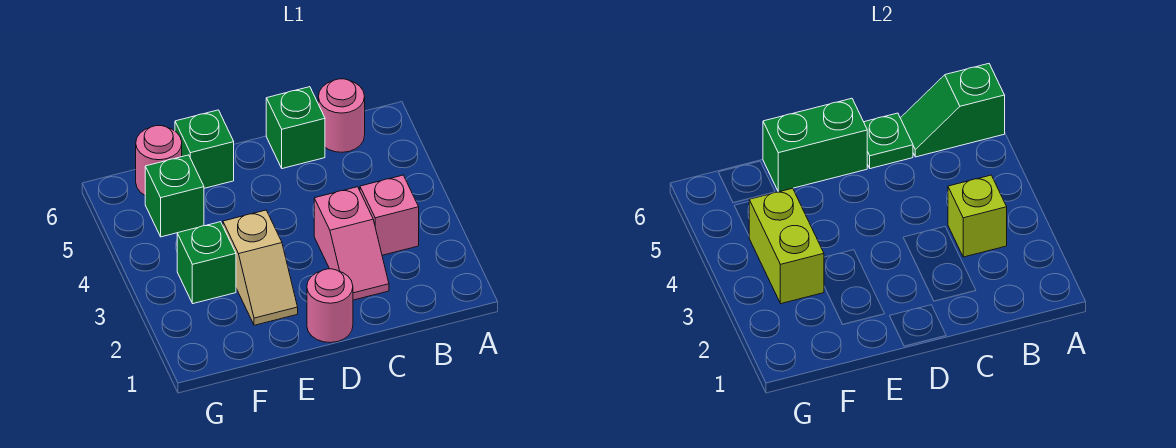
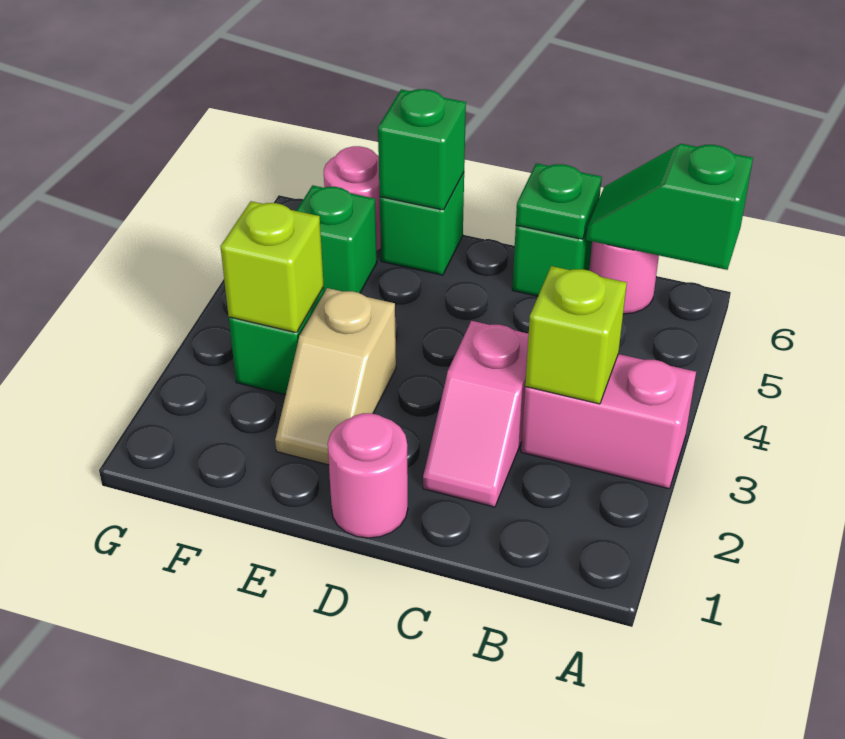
pink brick B3 level 1 -> pink brick A3:B3 level 1
green brick D6:E6 level 2 -> green brick E6 level 2
lime brick F3:F4 level 2 -> lime brick F3 level 2

